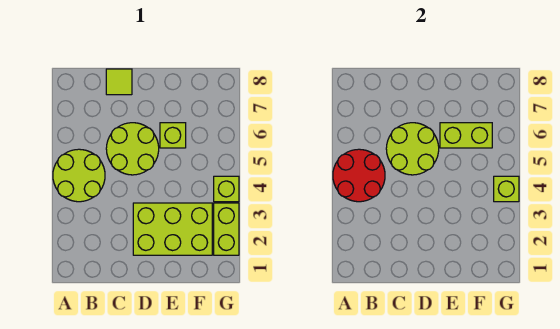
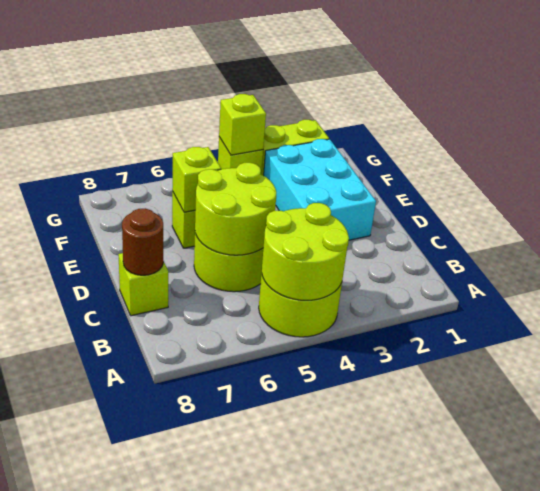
red round brick A4:B5 level 2 -> lime round brick A4:B5 level 2
lime tile C8 level 1 -> lime brick C8 level 1
none -> brown round brick C8 level 2
lime brick D2:F3 level 1 -> cyan brick D2:F3 level 1
lime brick E6:F6 level 2 -> lime brick E6 level 2

